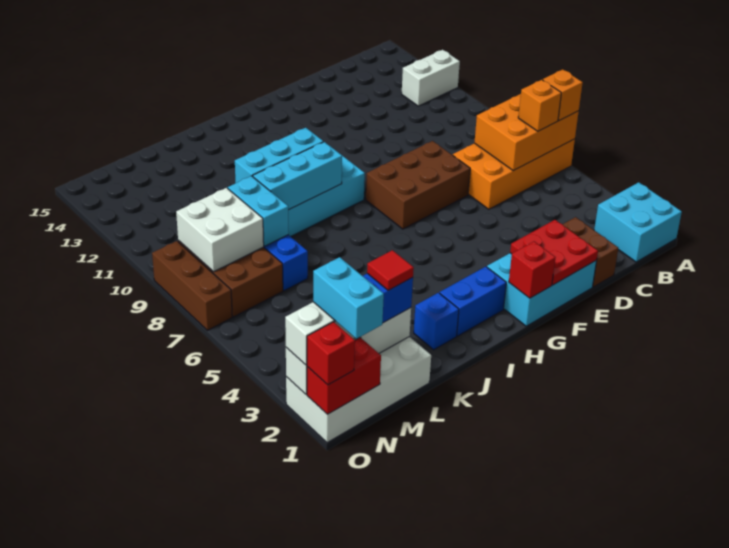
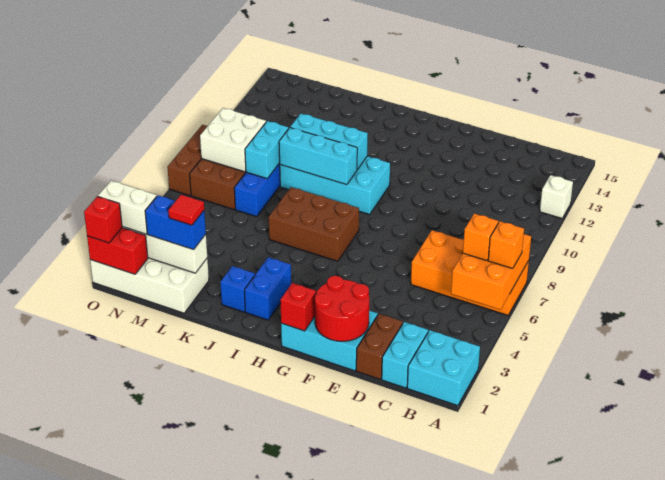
orange brick A6:C7 level 2 -> orange brick A5:B7 level 2
white brick A12:B12 level 1 -> white brick A12 level 1
red plate E1:F2 level 2 -> red round brick E1:F2 level 2
brown brick E7:G8 level 1 -> brown brick H6:J7 level 1
blue brick H2:I2 level 1 -> blue brick I2:I3 level 1
cyan brick N1:N2 level 4 -> cyan brick C1:C2 level 1

